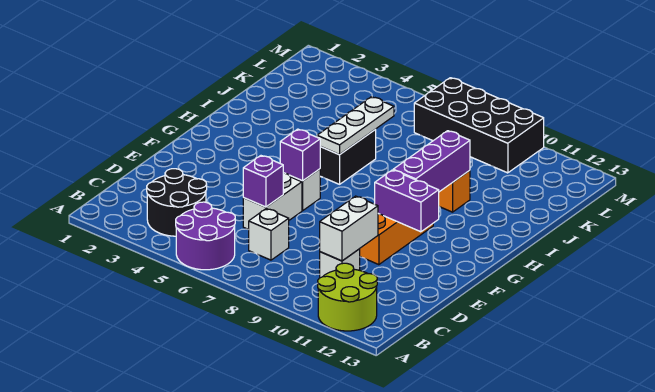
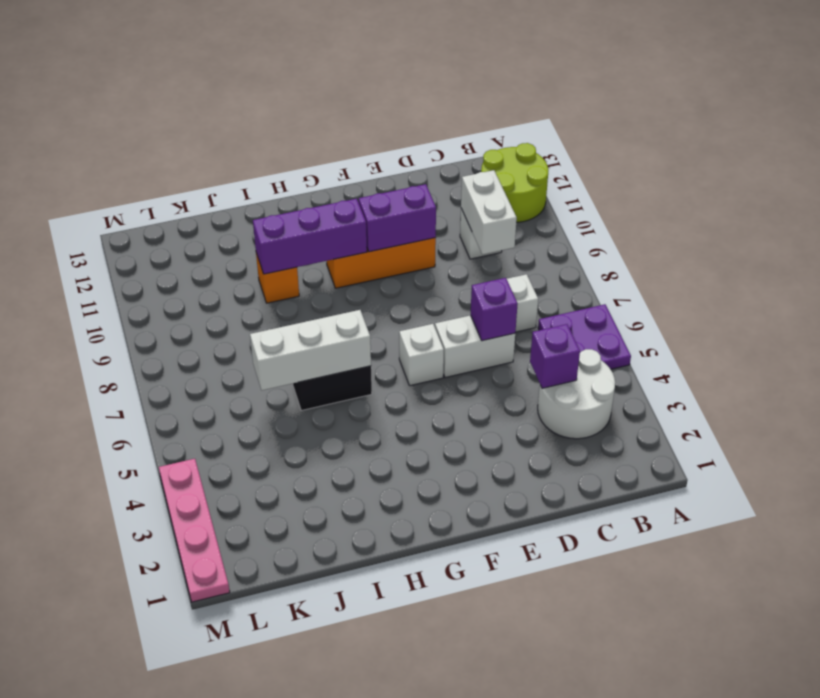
purple round brick A5:B6 level 1 -> purple plate A5:B6 level 1
black round brick B3:C4 level 1 -> white round brick B3:C4 level 1
white brick C10:D10 level 2 -> white brick C9:C10 level 2
purple brick F6 level 2 -> purple brick C4 level 2
purple brick F10:F11 level 2 -> purple brick E10:F10 level 2
white plate H6:J6 level 2 -> white brick H6:J6 level 2
black brick L7:M10 level 1 -> none
none -> pink plate M1:M4 level 1

